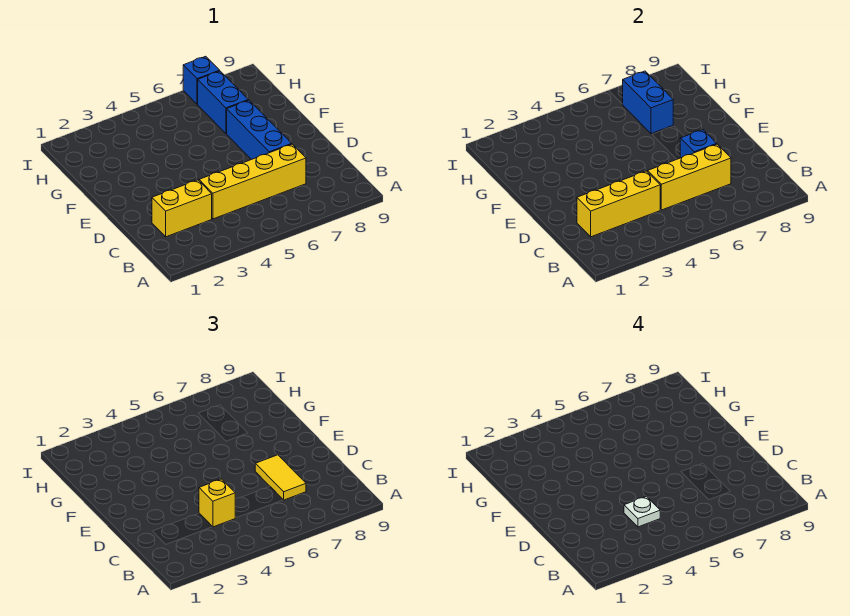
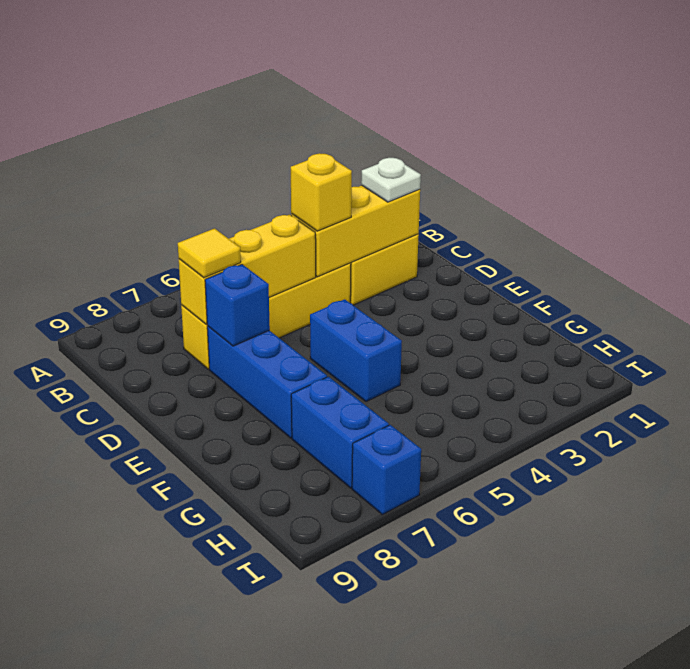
white plate C4 level 4 -> white plate C2 level 3
yellow tile C7:D7 level 3 -> yellow tile C7 level 3
blue brick G7:H7 level 2 -> blue brick E5:F5 level 1

